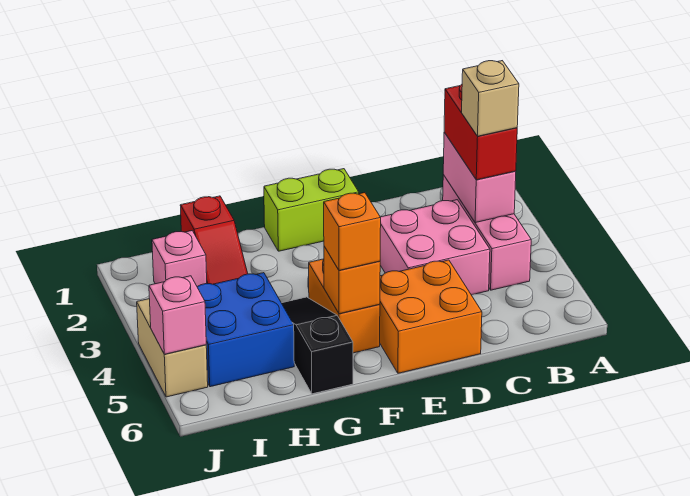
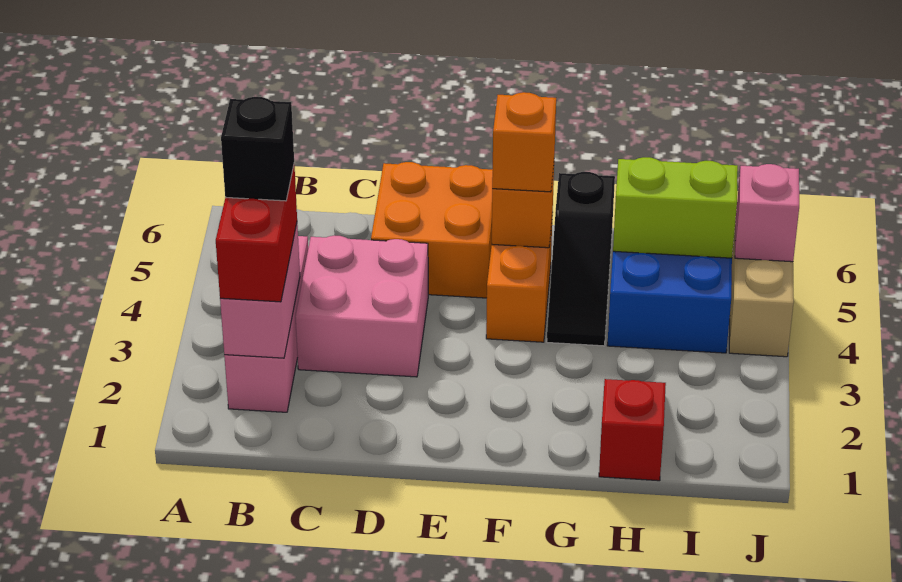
tan brick B3 level 4 -> black brick B3 level 4
lime brick E1:F1 level 1 -> lime brick H5:I5 level 2
pink brick I2 level 1 -> none

